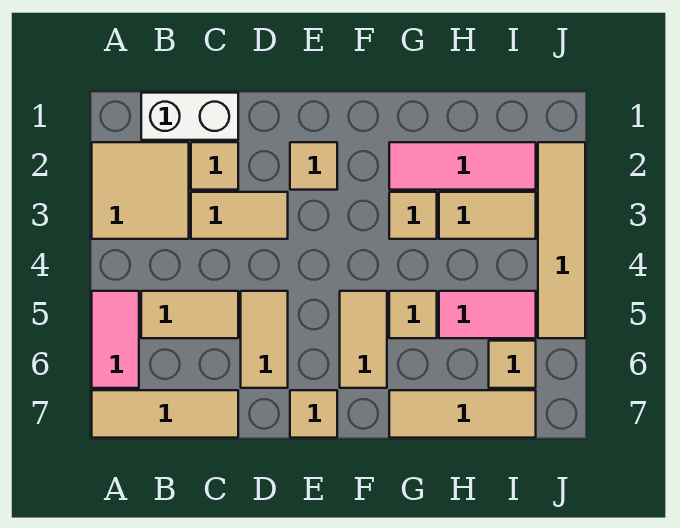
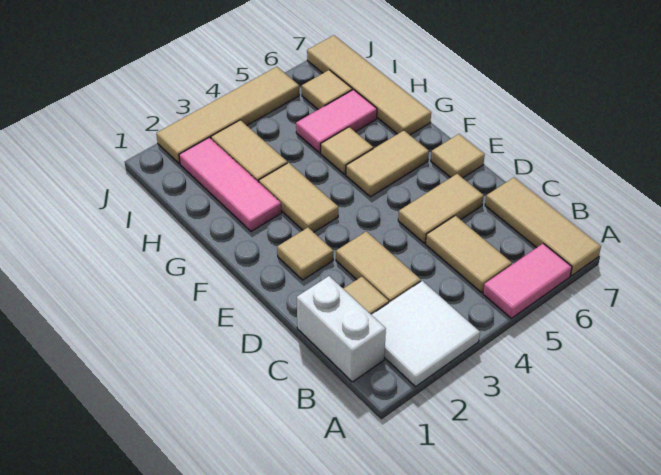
tan tile A2:B3 level 1 -> white tile A2:B3 level 1
tan tile G3 level 1 -> tan tile F3:G3 level 1
tan tile G7:I7 level 1 -> tan tile G7:J7 level 1
pink tile H5:I5 level 1 -> pink tile H5:H6 level 1

